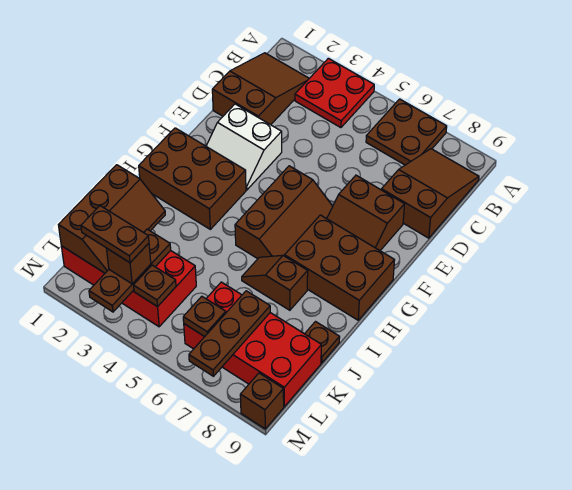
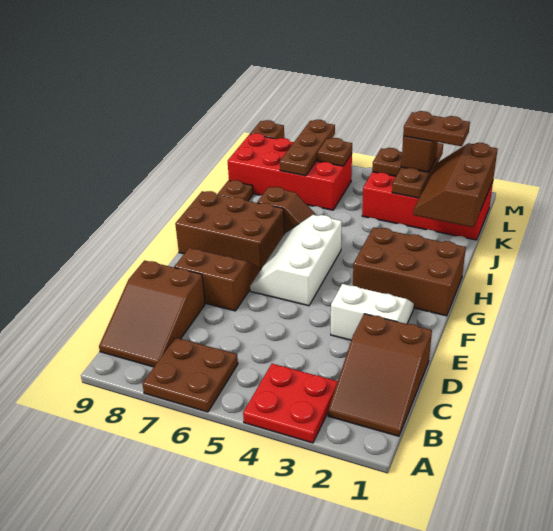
brown slope F5:H6 level 1 top 5 -> white slope F5:H6 level 1 top 5

